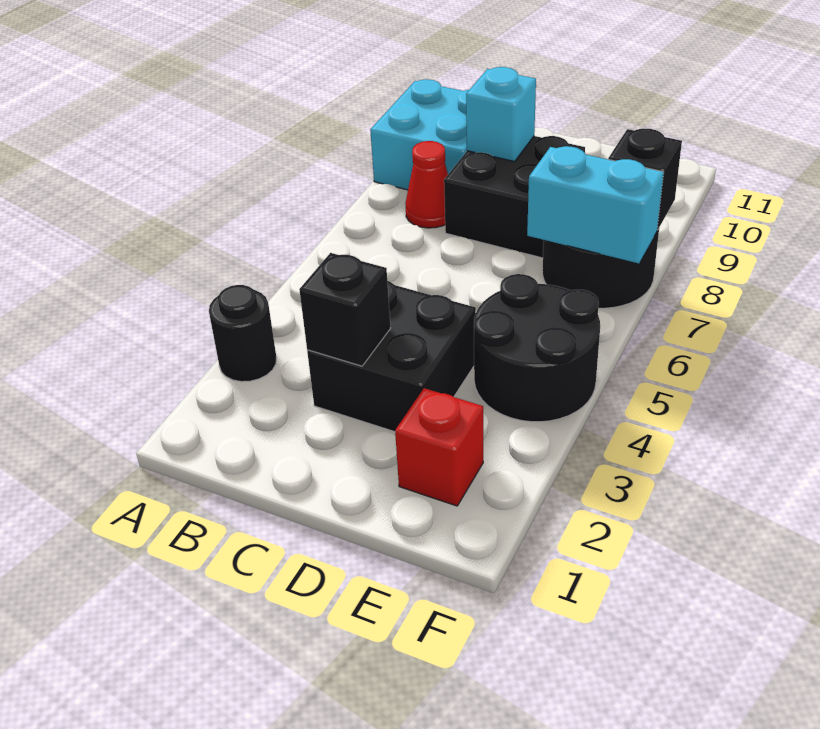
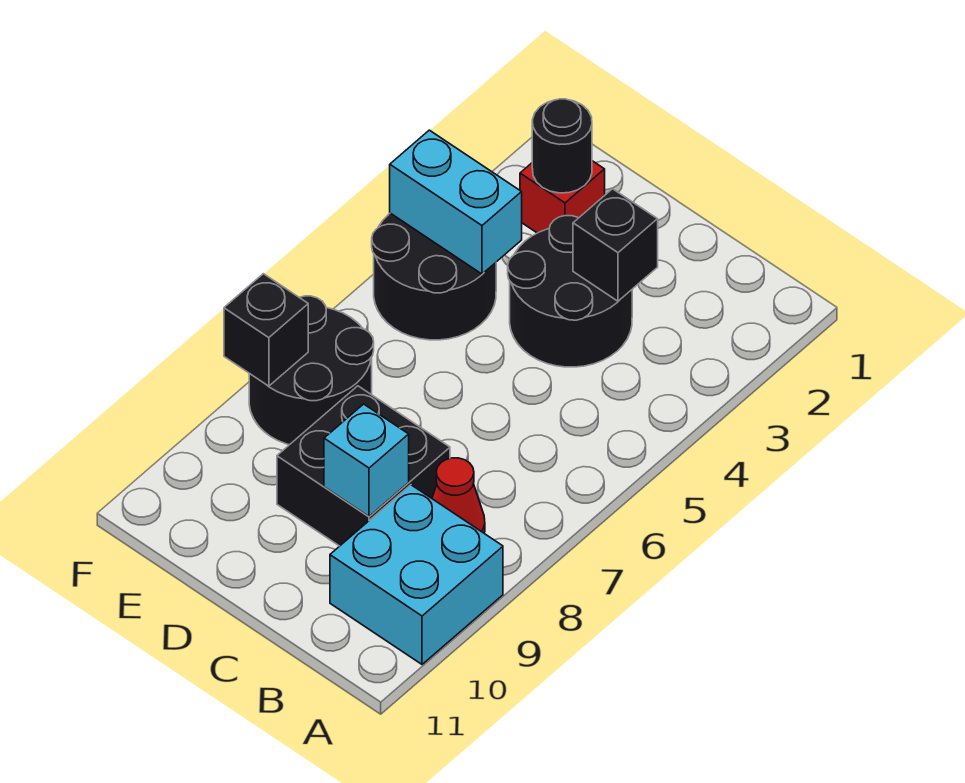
black round brick A3 level 1 -> black round brick E2 level 2
black brick C3:D4 level 1 -> black round brick C3:D4 level 1
cyan brick E7:F7 level 2 -> cyan brick E4:F4 level 2

